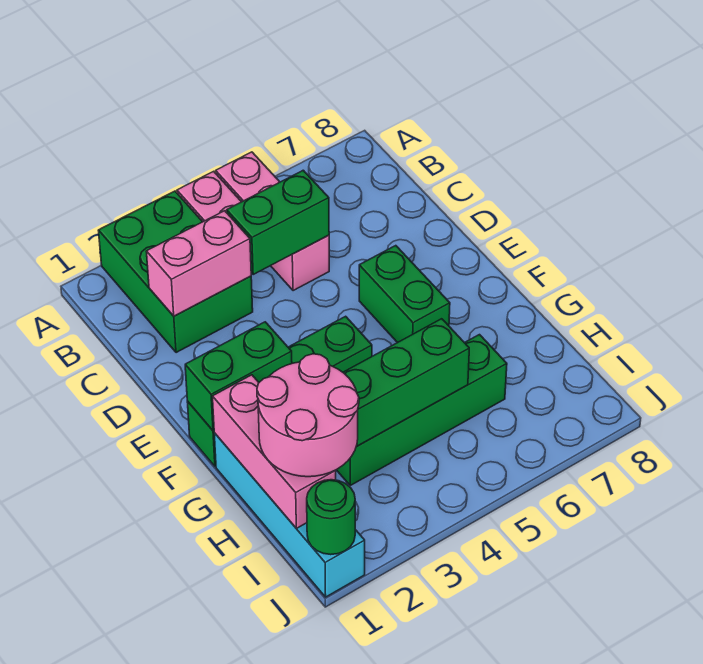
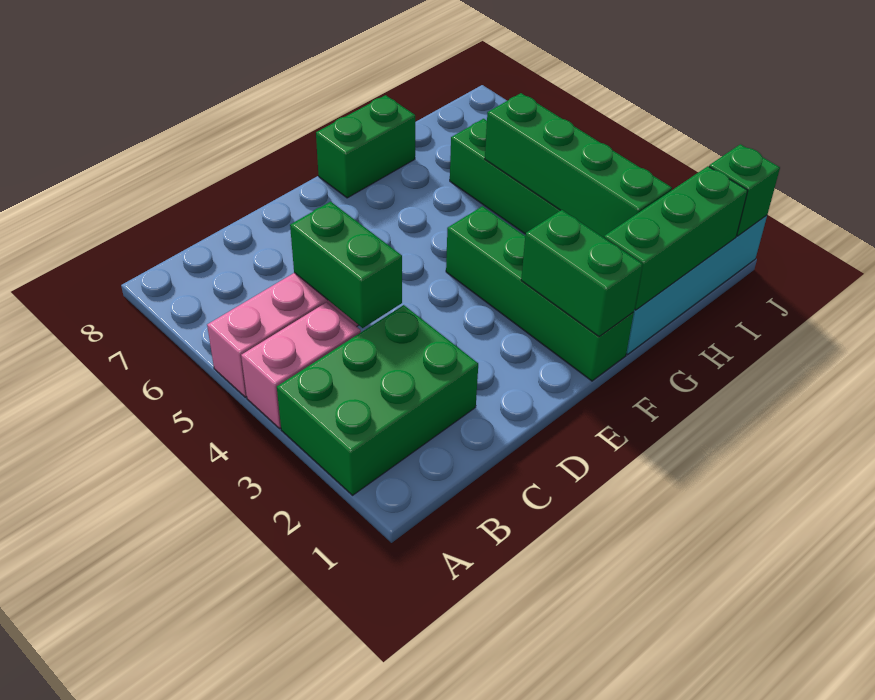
pink brick C2:C3 level 2 -> none
green brick E6:F6 level 1 -> green brick F8:G8 level 1
pink brick G1:I1 level 2 -> green brick G1:I1 level 2
pink round brick H1:I2 level 3 -> none
green round brick J1 level 2 -> green brick J1 level 2

